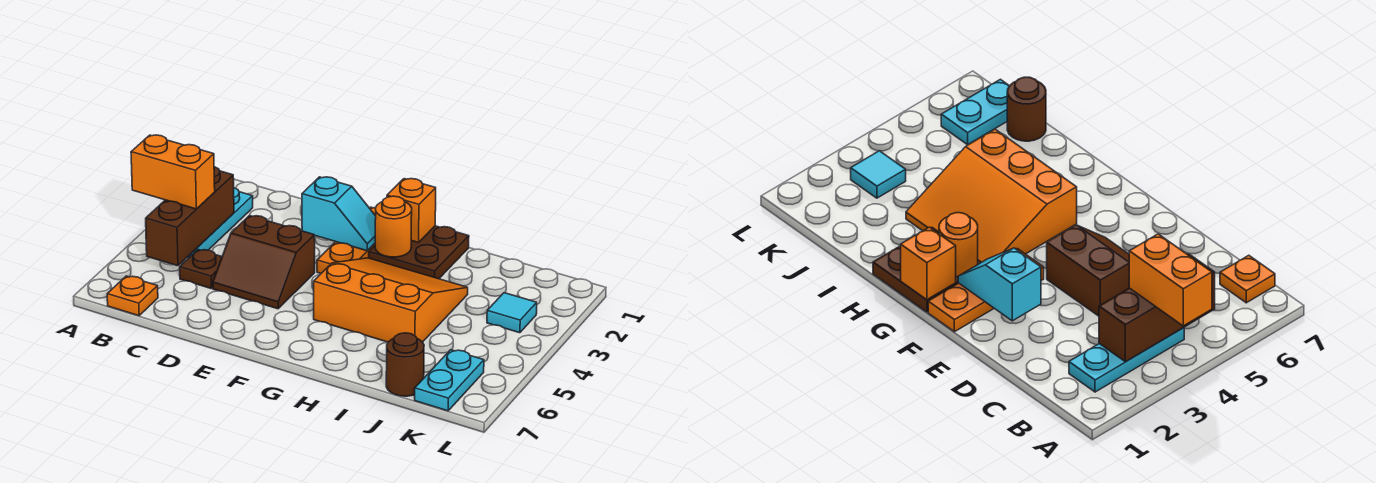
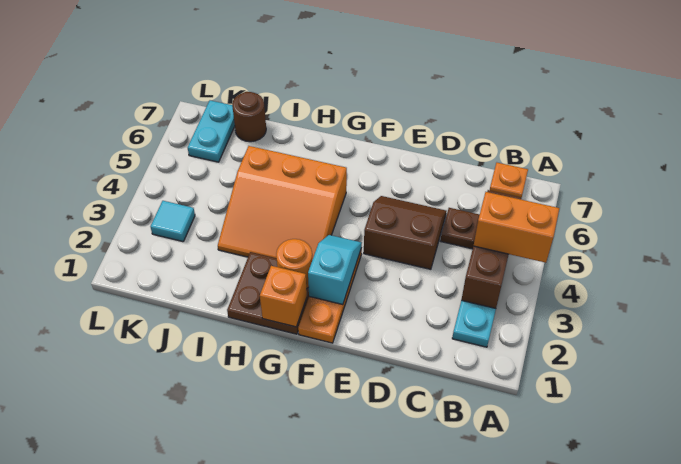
cyan slope E2:F2 level 2 top E -> cyan slope F2:F3 level 2 top 2

